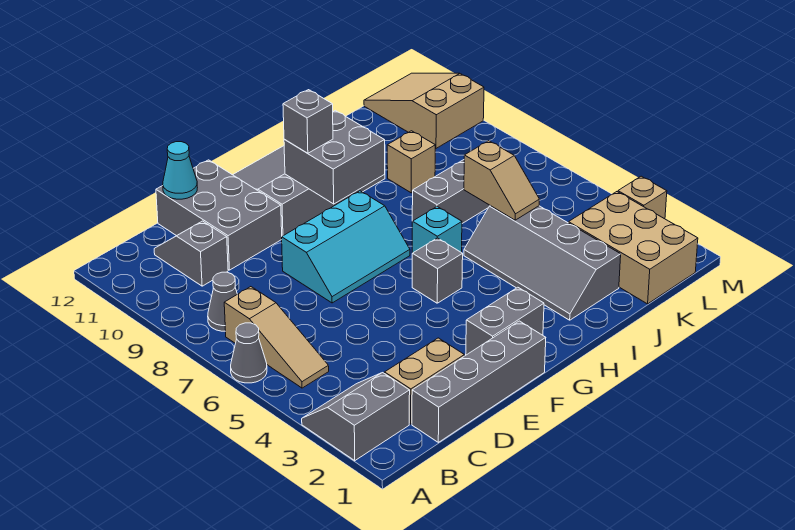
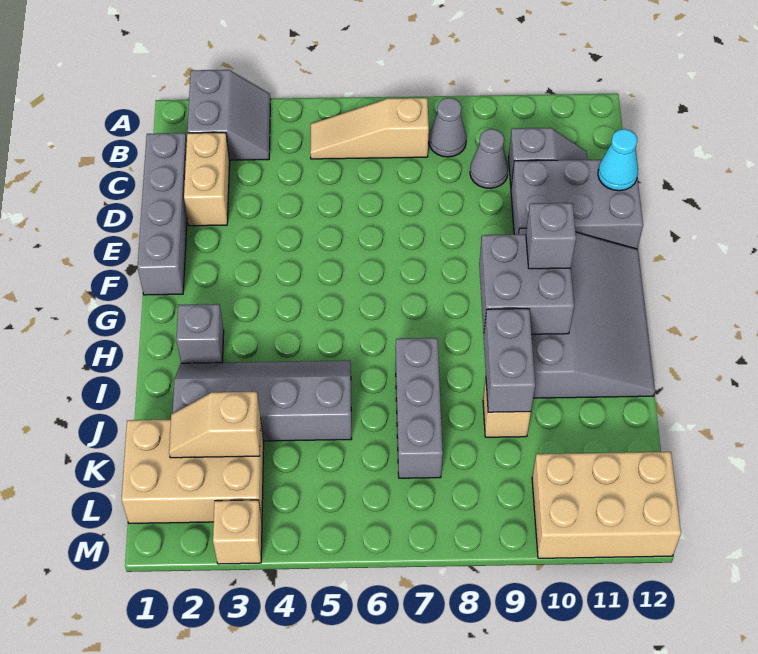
grey cone A6 level 1 -> grey cone C9 level 1
cyan slope E7:G8 level 1 top 8 -> none
grey brick F2:G2 level 1 -> grey brick I9:J9 level 2
grey brick G5 level 1 -> grey brick H2 level 1
cyan brick H6 level 1 -> none
tan slope J5:J6 level 2 top 6 -> tan slope K2:K3 level 2 top 3
tan slope L10:M12 level 1 top 10 -> tan brick L10:M12 level 1

